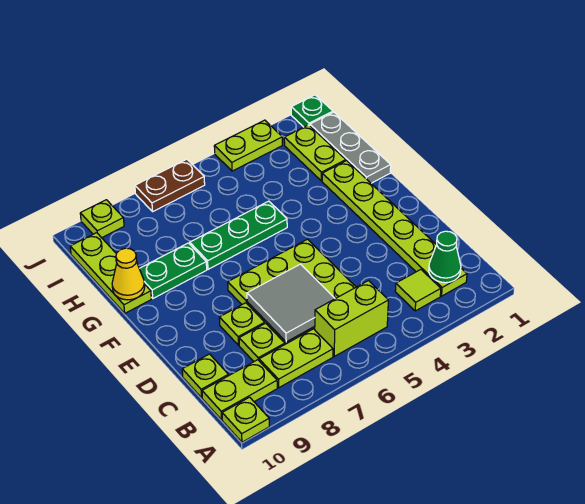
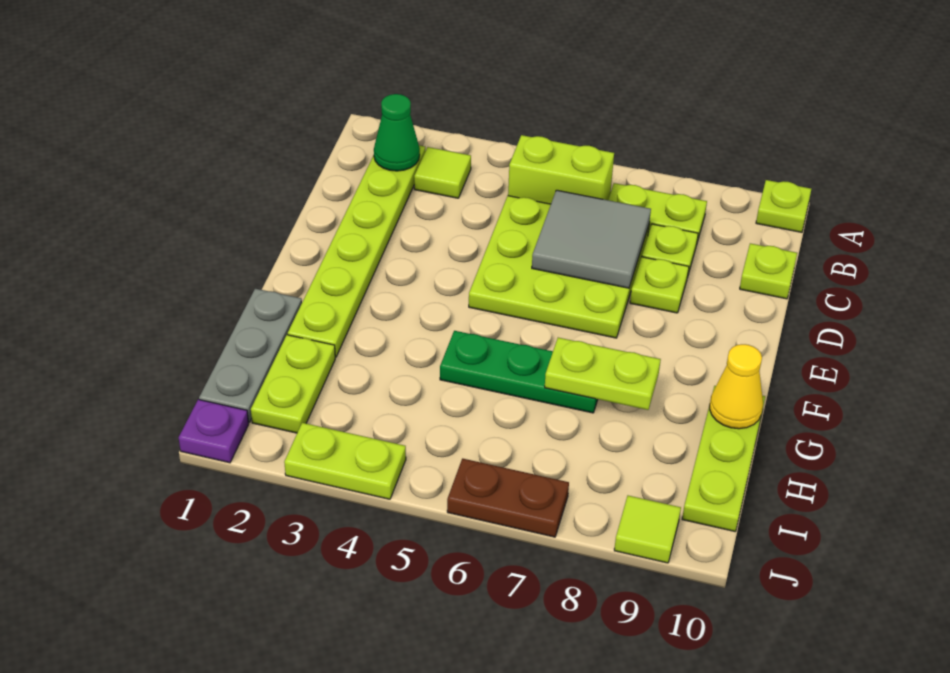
lime plate B9:B10 level 1 -> lime plate G7:G8 level 2
green plate G8:G9 level 1 -> none
green plate J1 level 1 -> purple plate J1 level 1
lime plate J9 level 1 -> lime tile J9 level 1

